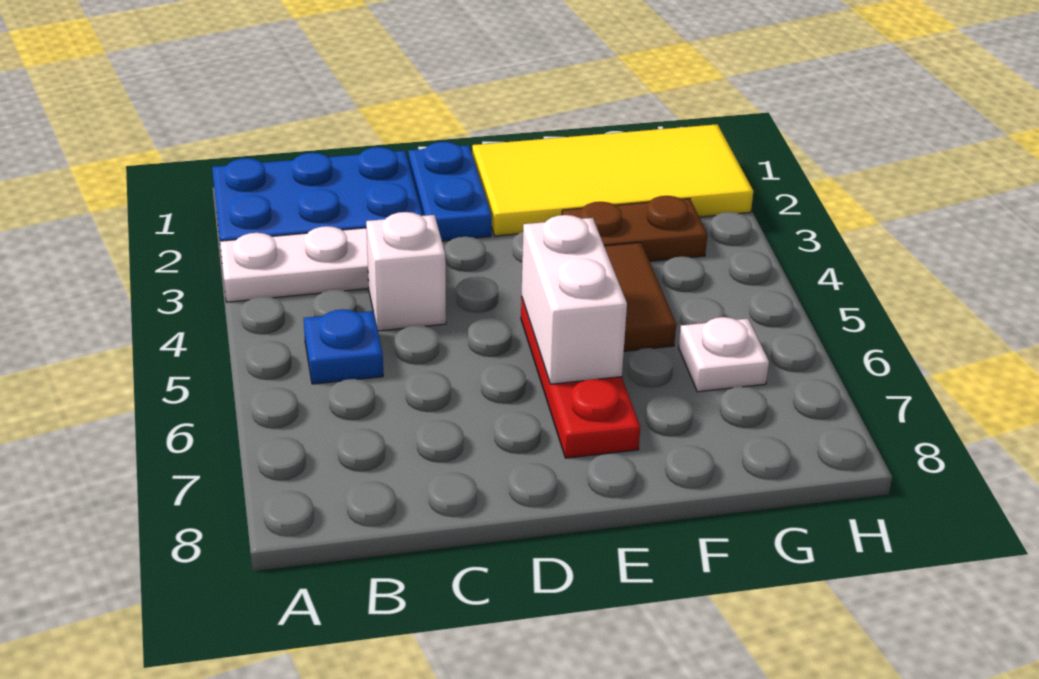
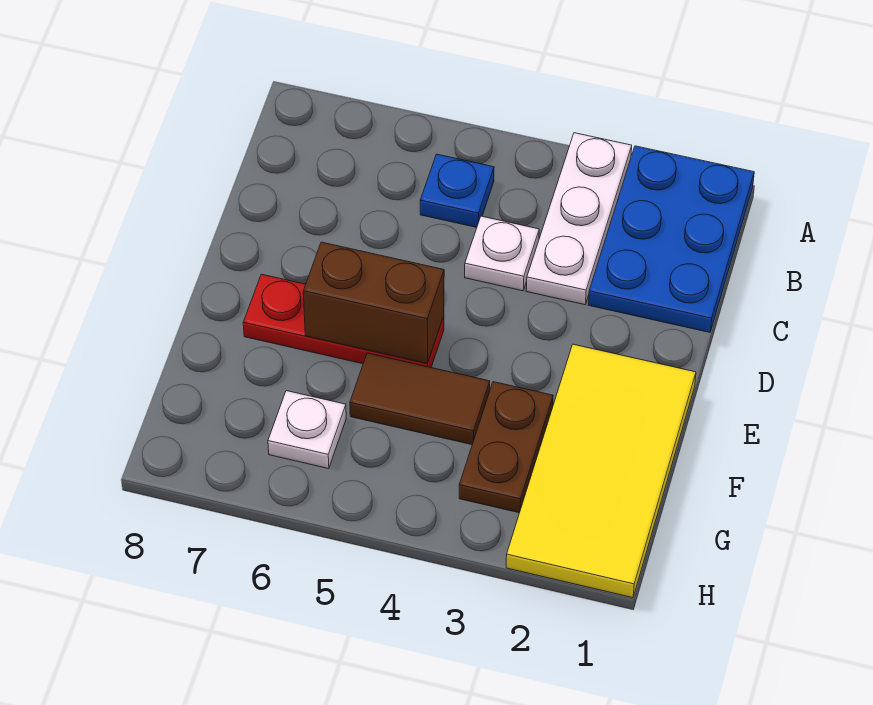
white brick C4 level 1 -> white plate C4 level 1
blue plate D1:D2 level 1 -> none
white brick E5:E6 level 2 -> brown brick E5:E6 level 2

